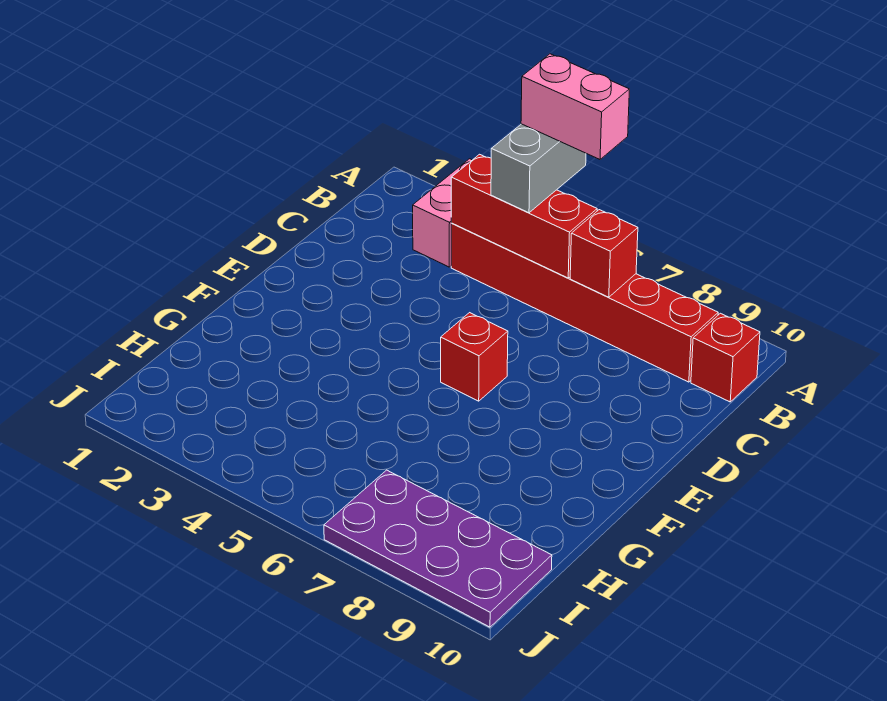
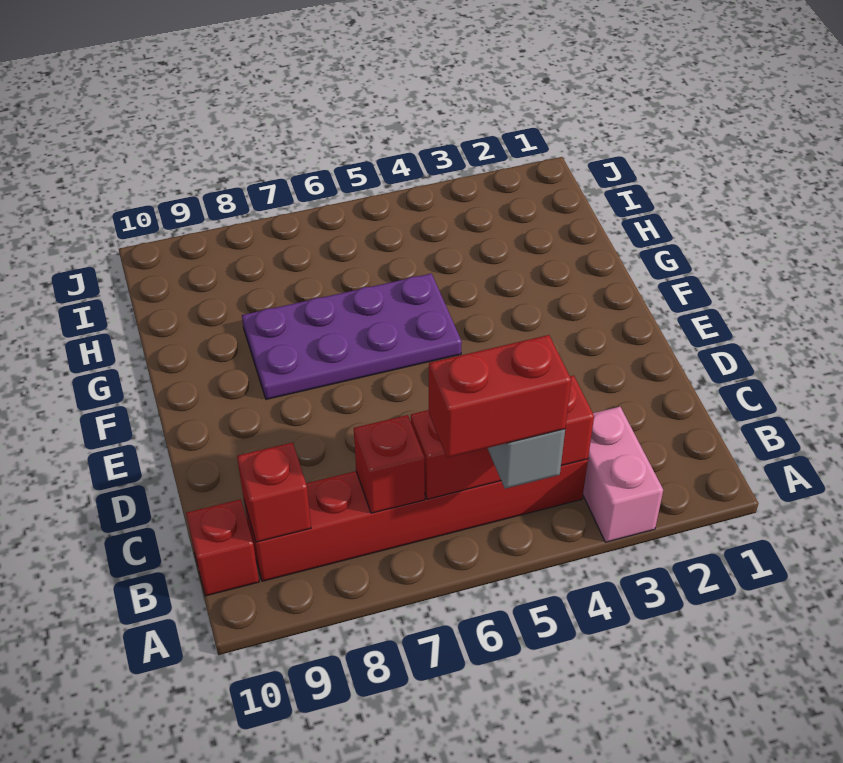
pink brick A5:A6 level 4 -> red brick A5:A6 level 4
red brick E6 level 1 -> red brick B9 level 2
purple plate I7:J10 level 1 -> purple plate F5:G8 level 1

